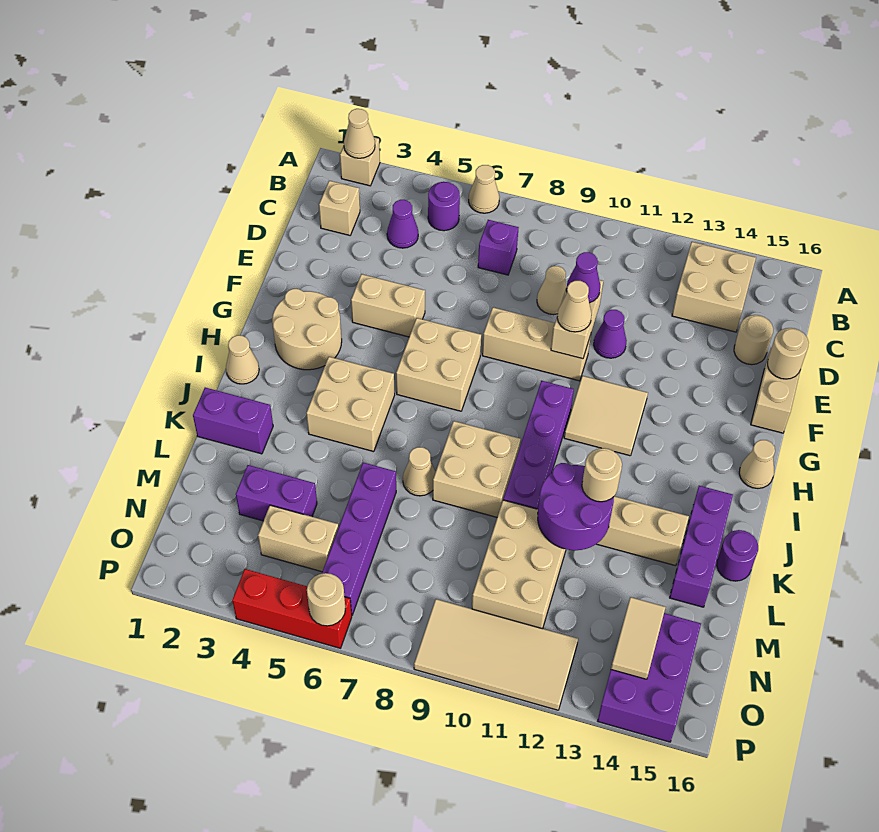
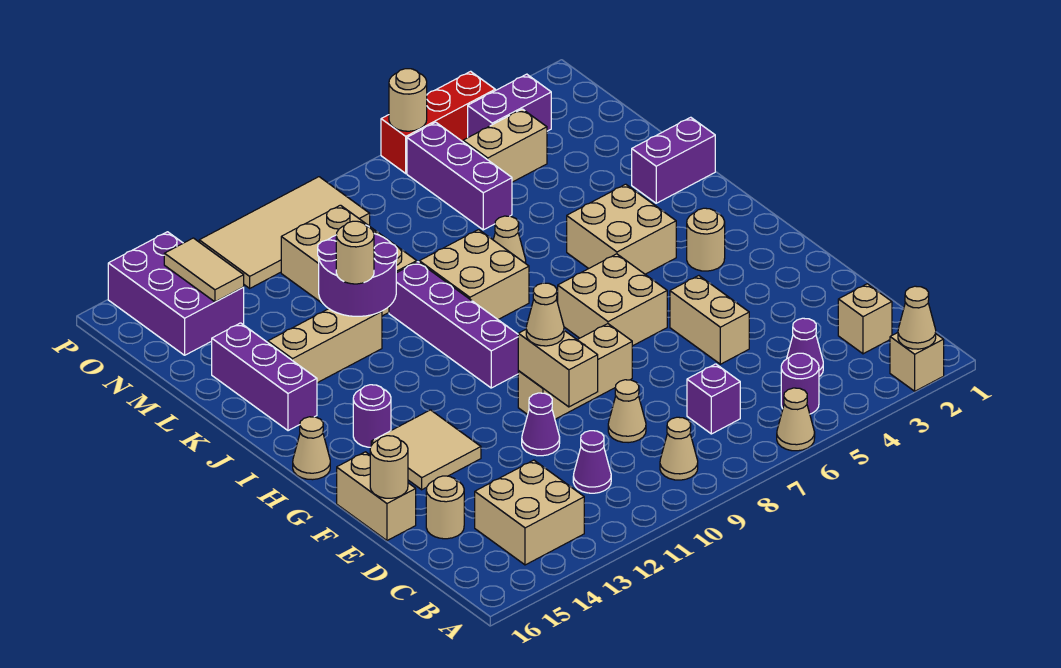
purple cone E10 level 3 -> purple cone C11 level 1
tan brick F4:F5 level 1 -> tan brick E5:F5 level 1
tan round brick G2:H3 level 1 -> tan round brick H3 level 1
tan tile G11:H12 level 1 -> tan tile F13:G14 level 1
tan cone I1 level 1 -> tan cone B9 level 1
purple round brick K16 level 1 -> purple round brick H14 level 1
purple brick L6:O6 level 1 -> purple brick M6:O6 level 1
purple brick M3:M4 level 1 -> purple brick O3:O4 level 1

